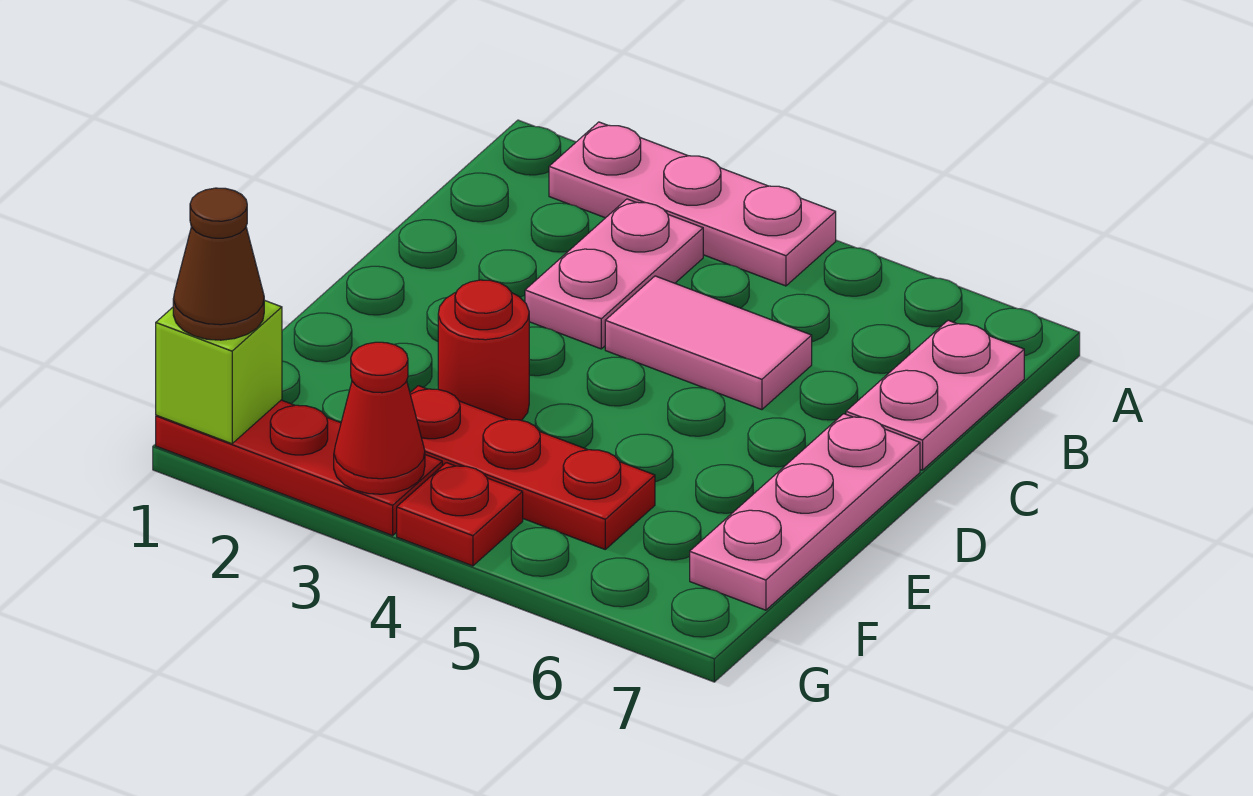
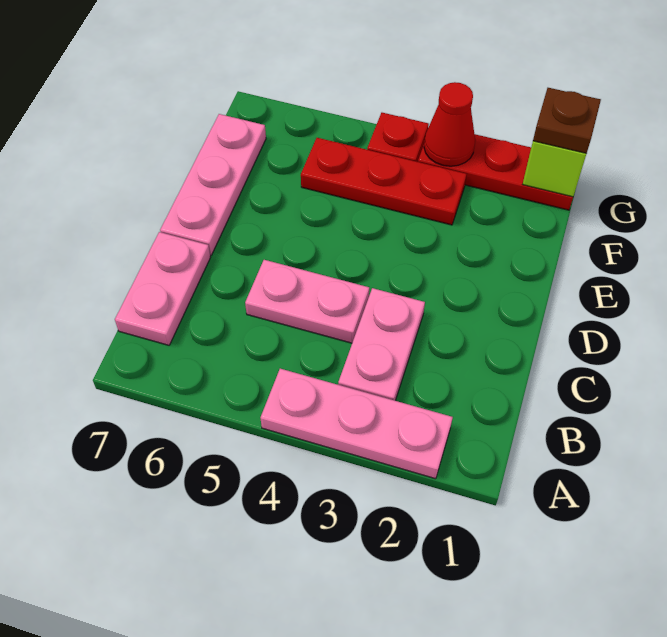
pink tile C4:C5 level 1 -> pink plate C4:C5 level 1
red round brick E3 level 1 -> none
brown cone G1 level 3 -> brown plate G1 level 3

